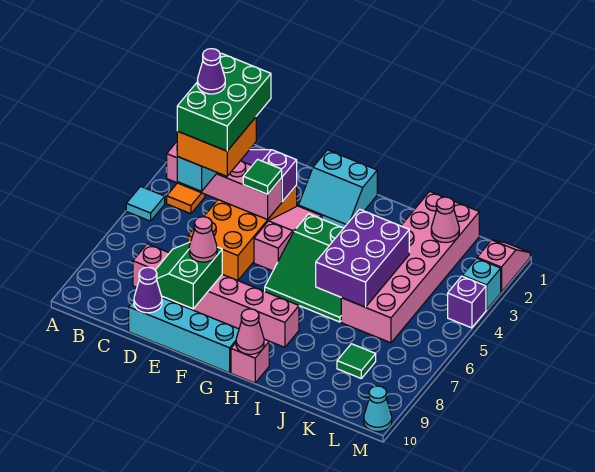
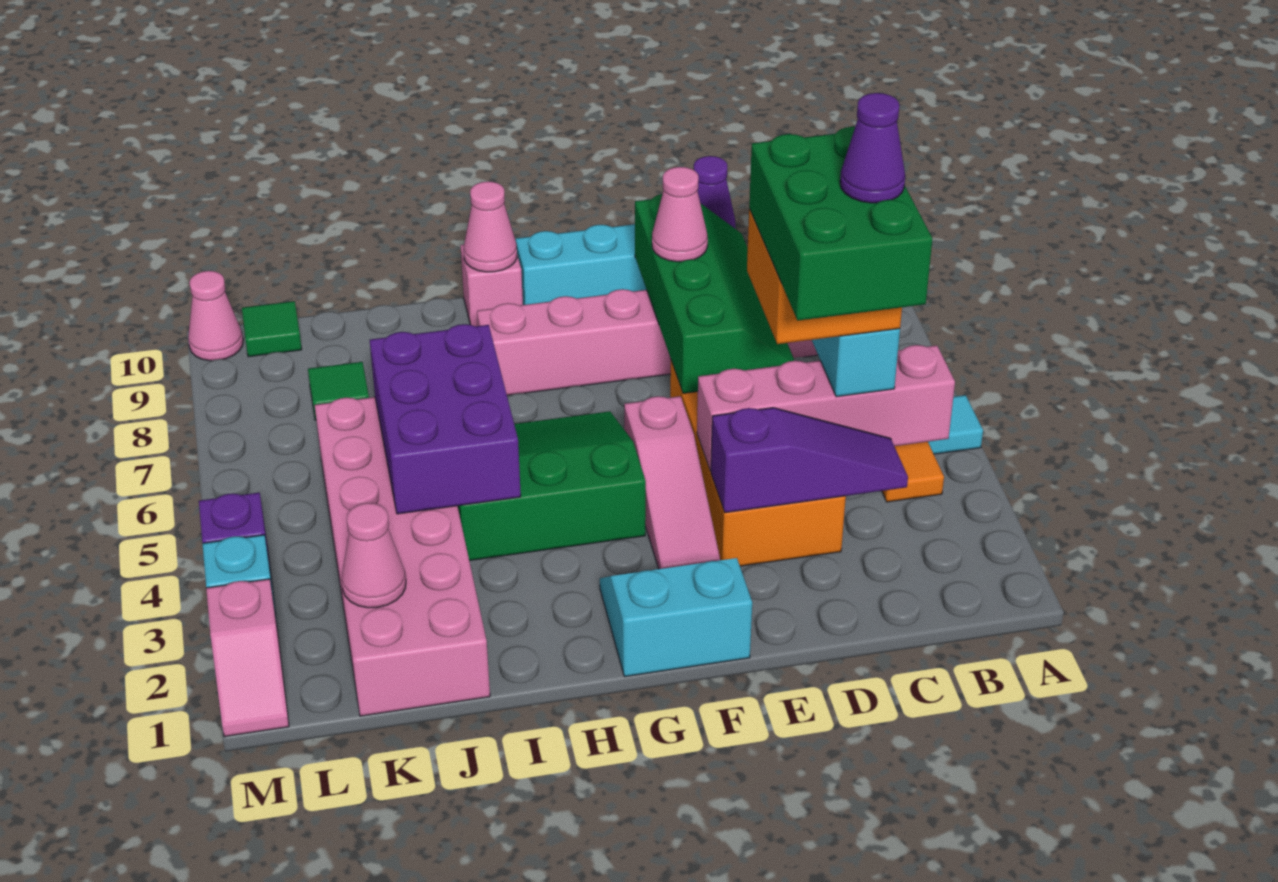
green slope D8:E9 level 2 top E -> green slope D6:E9 level 2 top E
green tile E4 level 3 -> green tile L10 level 1
cyan cone M10 level 1 -> pink cone M10 level 1

